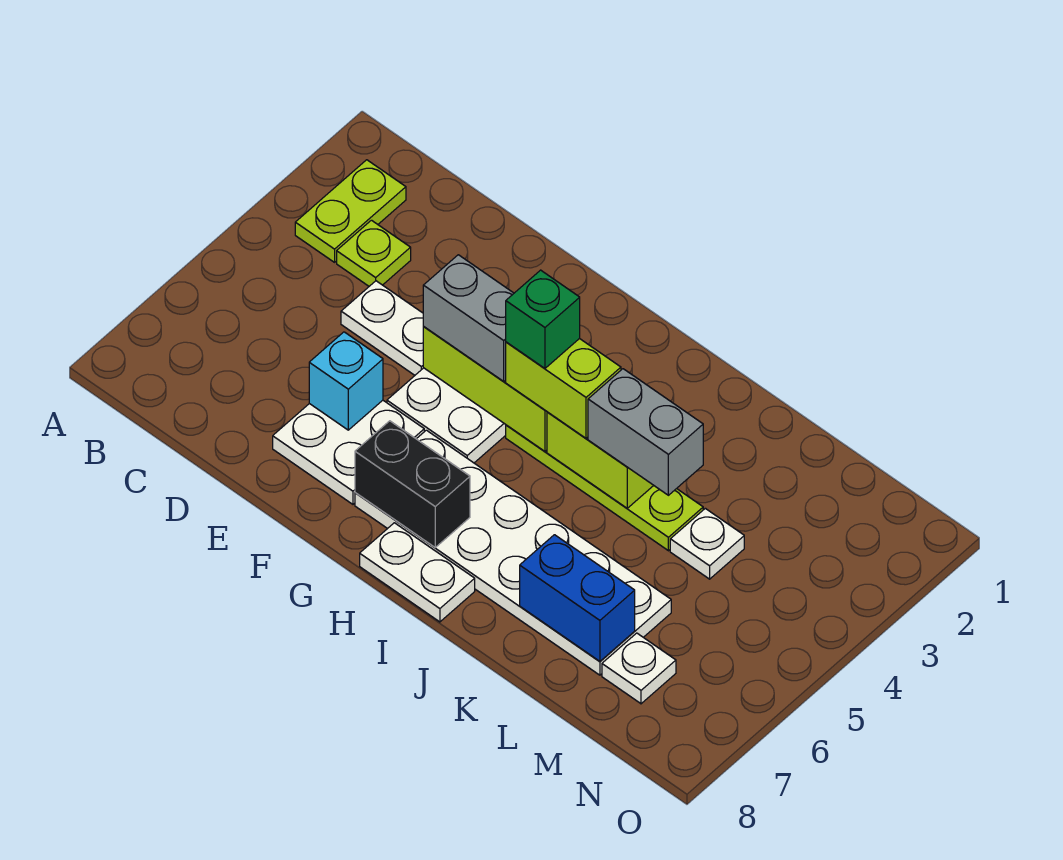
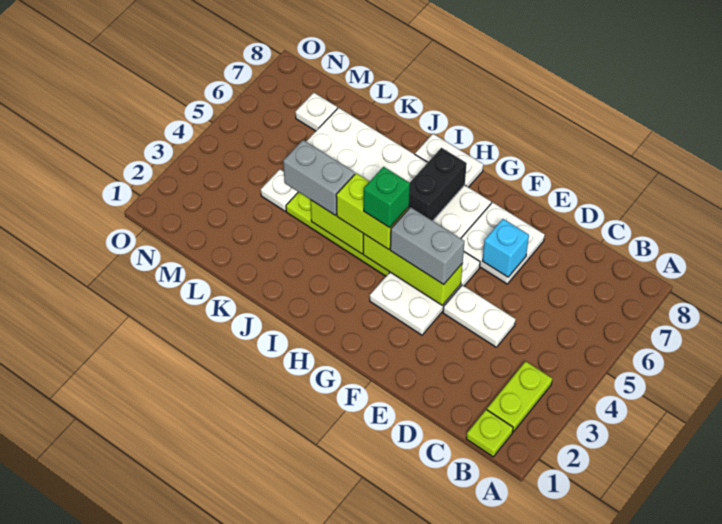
lime plate C3 level 1 -> lime plate B1 level 1
black brick G7:H7 level 2 -> black brick H6:H7 level 2
blue brick K7:L7 level 2 -> none

